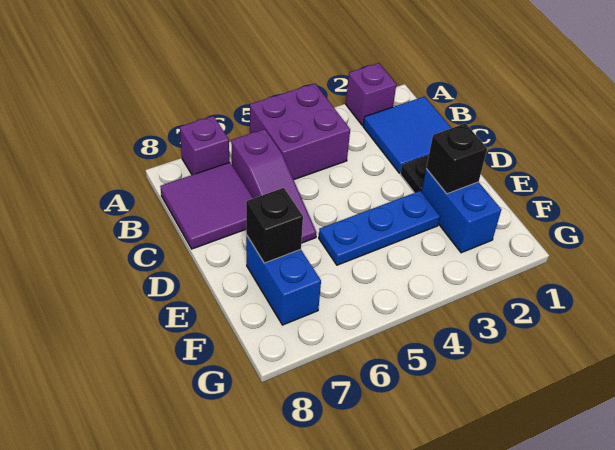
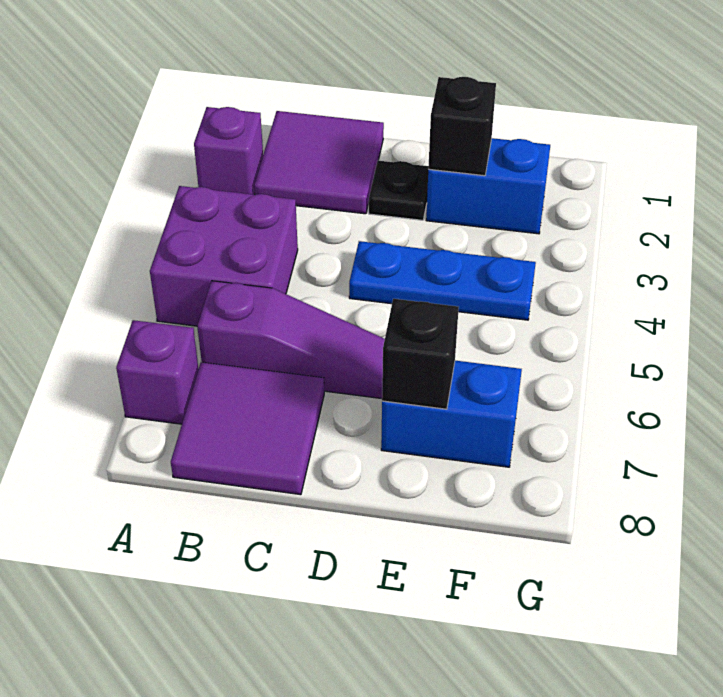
blue tile B1:C2 level 1 -> purple tile B1:C2 level 1
blue plate E3:E5 level 1 -> blue plate D4:F4 level 1

